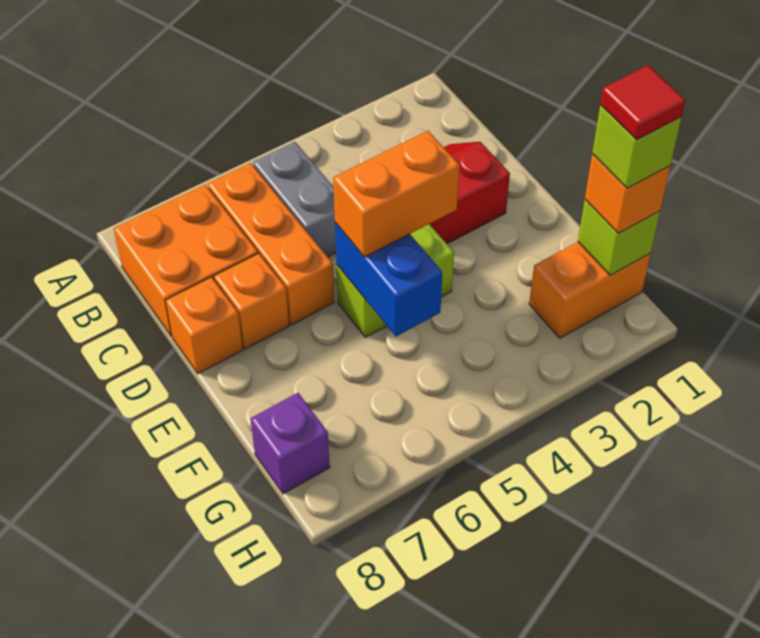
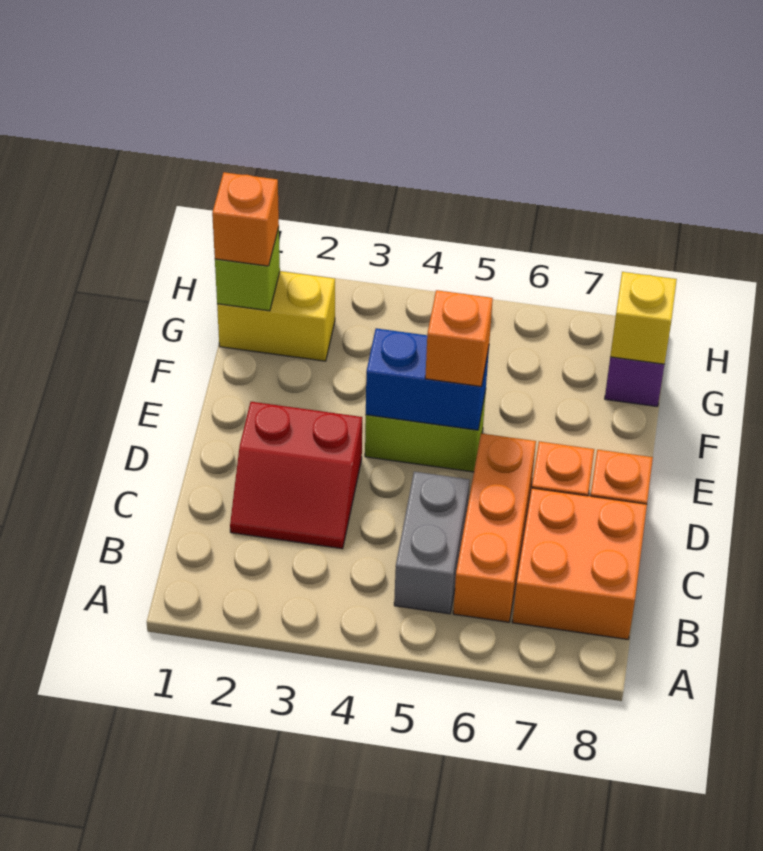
orange brick E4:E5 level 3 -> orange brick E5 level 3
blue brick E5:F5 level 2 -> blue brick E4:E5 level 2
orange brick G1:G2 level 1 -> yellow brick G1:G2 level 1
lime brick G1 level 4 -> none
red tile G1 level 5 -> none
none -> yellow brick G8 level 2

